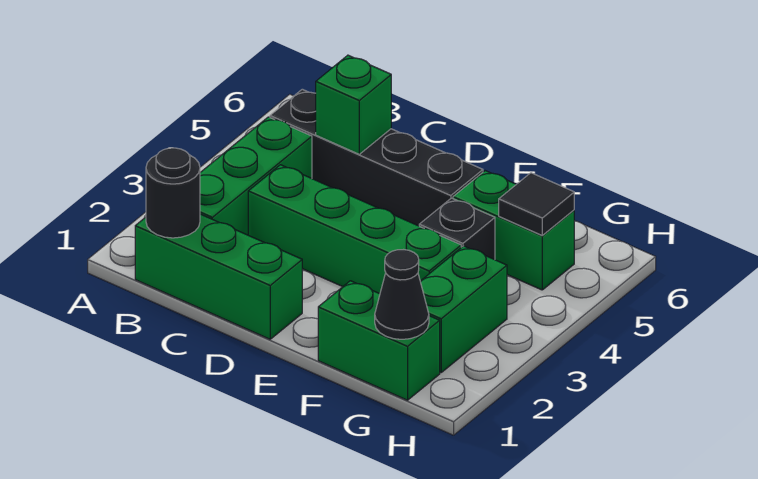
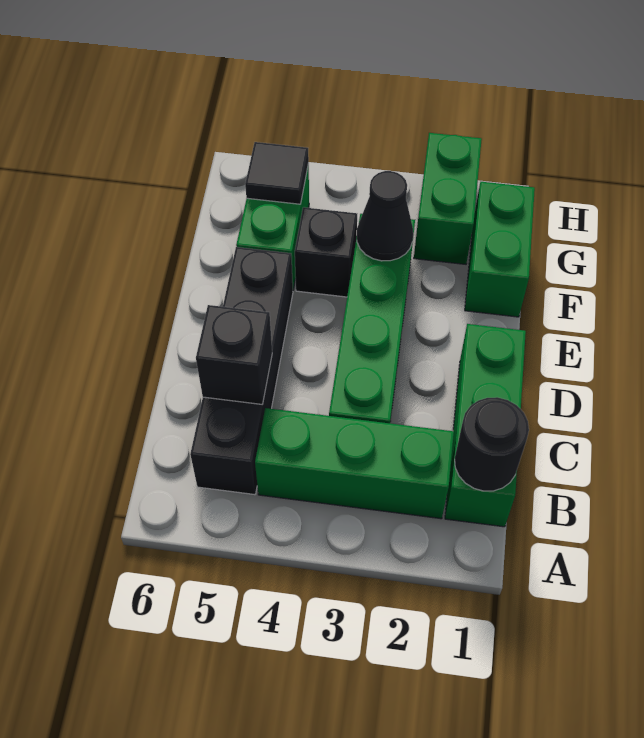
green brick C5 level 2 -> black brick C5 level 2
black cone G1 level 2 -> black cone F3 level 2
green brick G2:G3 level 1 -> green brick G2:H2 level 1

